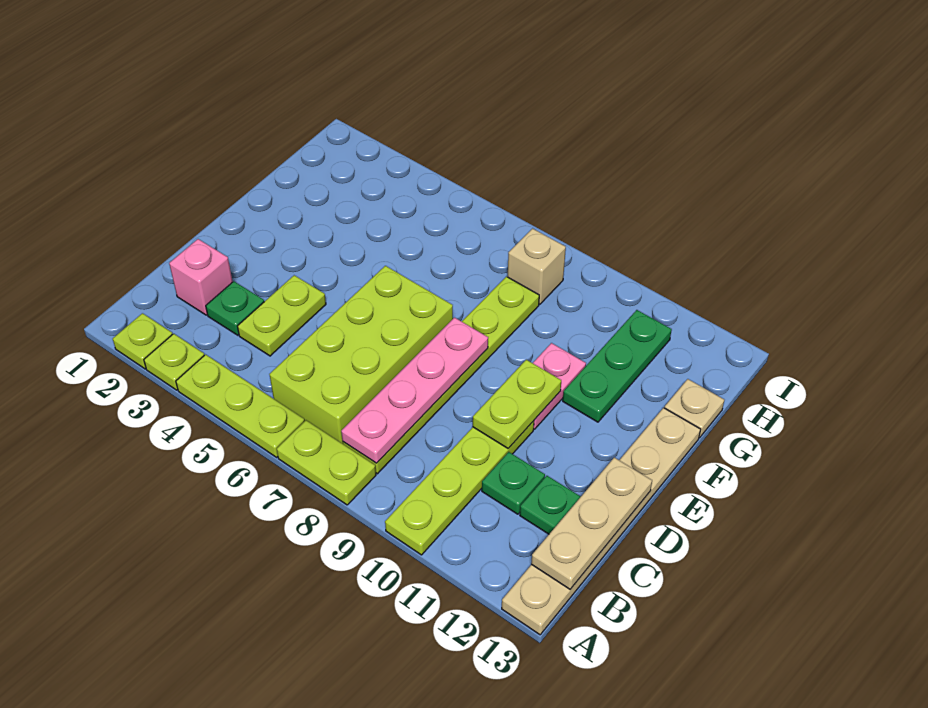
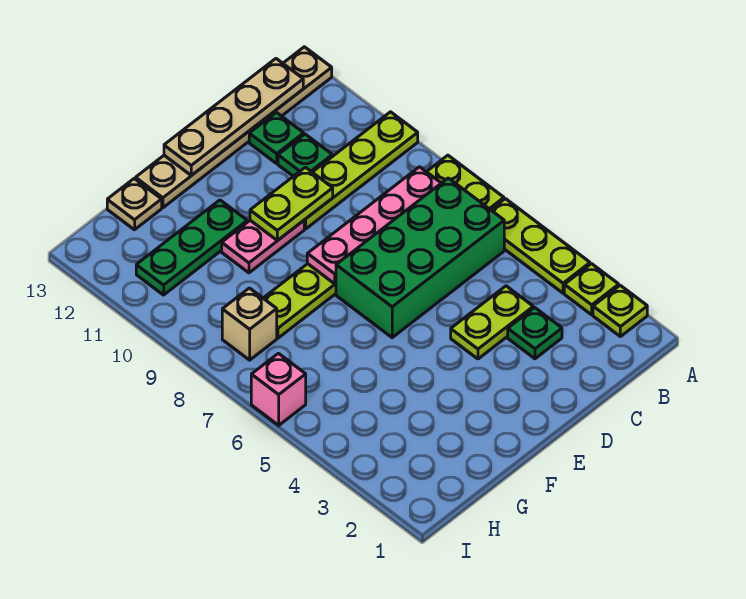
lime brick B6:E7 level 1 -> green brick B6:E7 level 1
tan plate B13:D13 level 2 -> tan plate B13:E13 level 2
pink brick C2 level 1 -> pink brick I6 level 1

